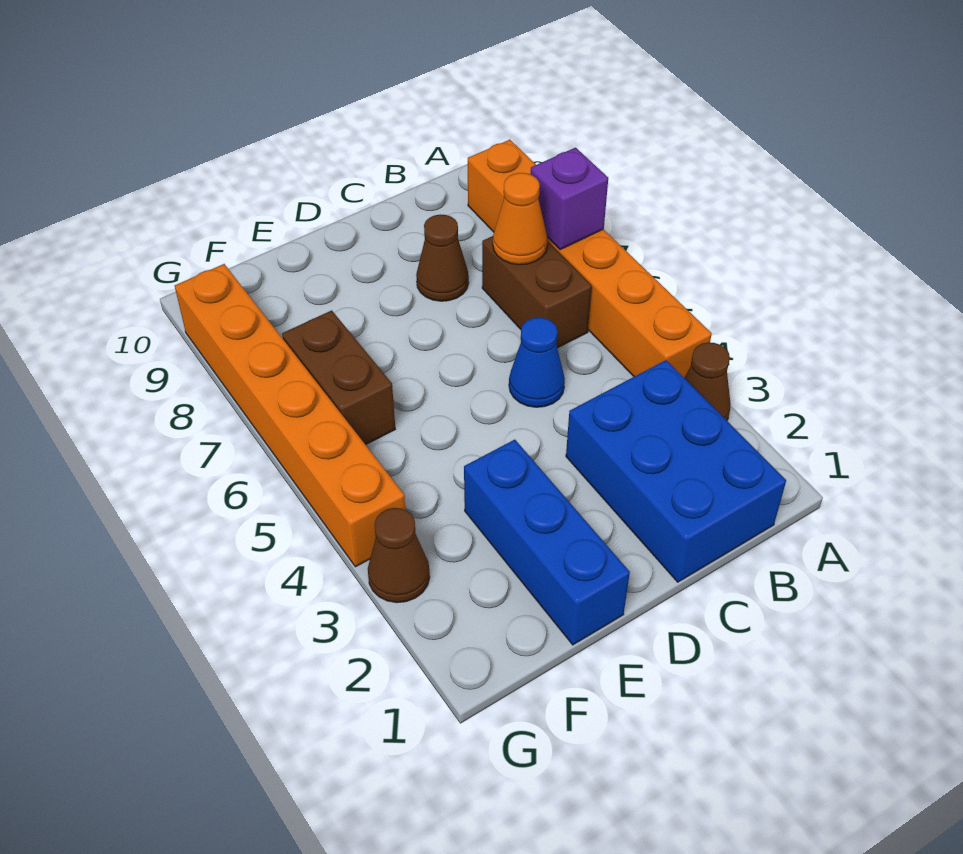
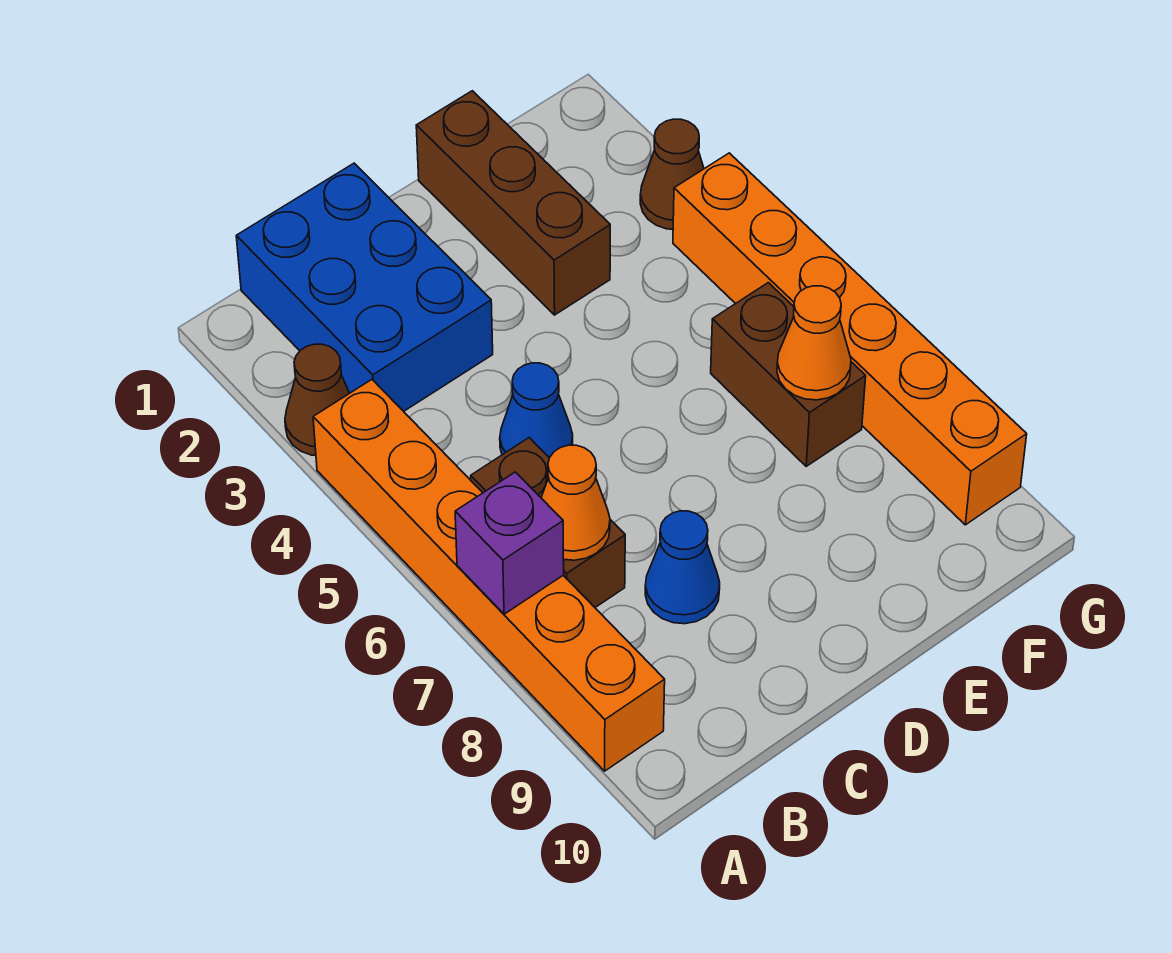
brown cone C8 level 1 -> blue cone C8 level 1
blue brick E1:E3 level 1 -> brown brick E1:E3 level 1
none -> orange cone F7 level 2

